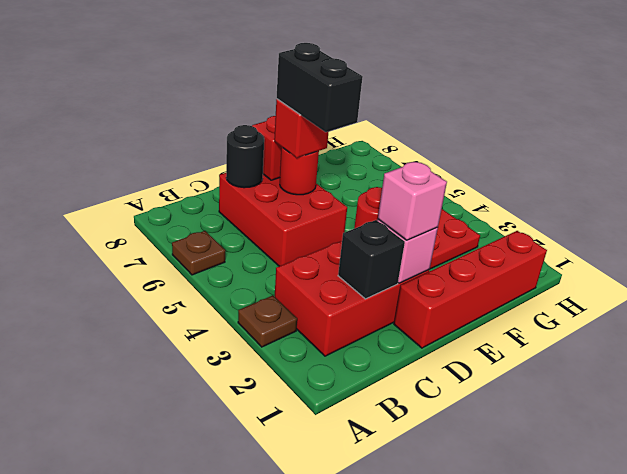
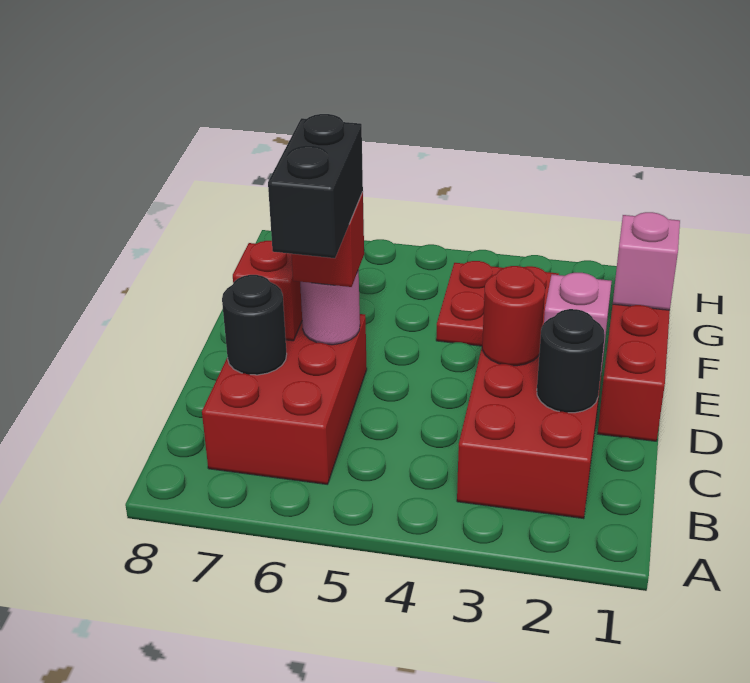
brown plate A3 level 1 -> none
brown plate A6 level 1 -> none
black brick C2 level 2 -> black round brick C2 level 2
red brick C5:D7 level 1 -> red brick B6:D7 level 1
pink brick D2 level 3 -> pink brick F1 level 2
black brick D5:D6 level 4 -> black brick C6:D6 level 4
red round brick D6 level 2 -> pink round brick D6 level 2

